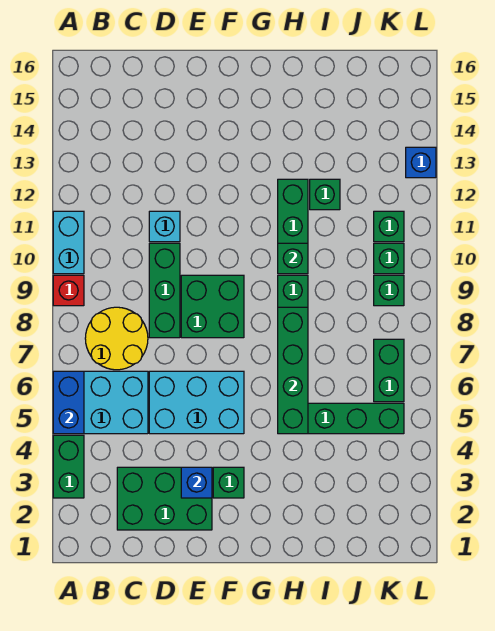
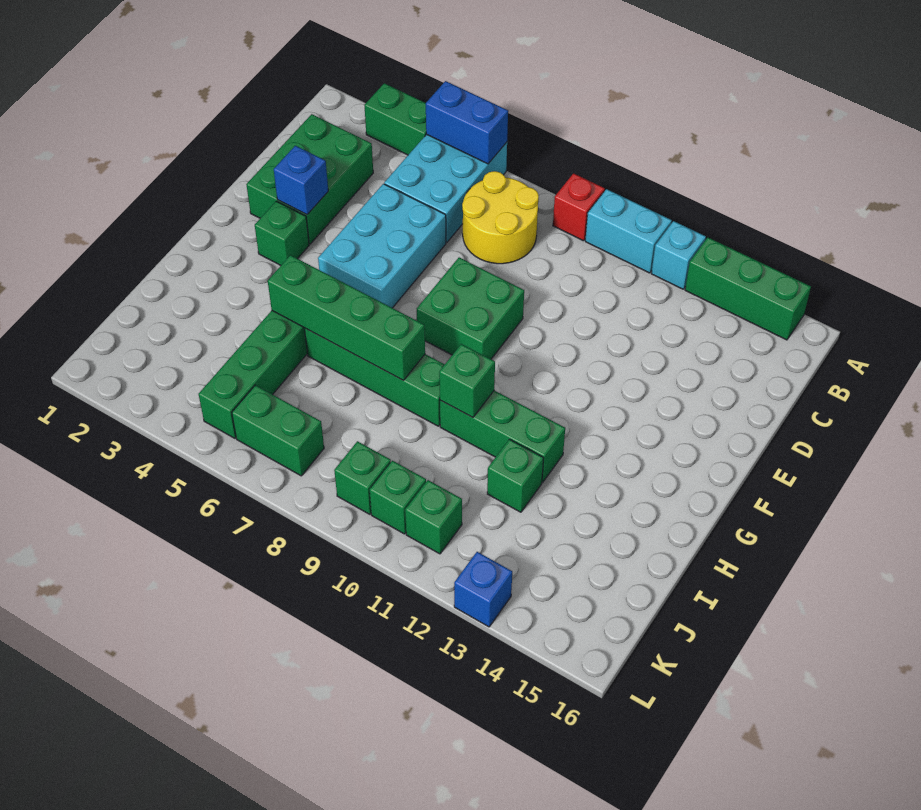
green brick D8:D10 level 1 -> green brick A13:A15 level 1
cyan brick D11 level 1 -> cyan brick A12 level 1

